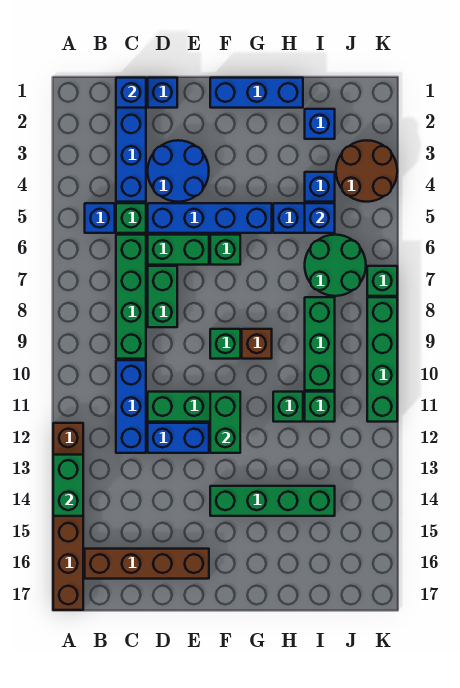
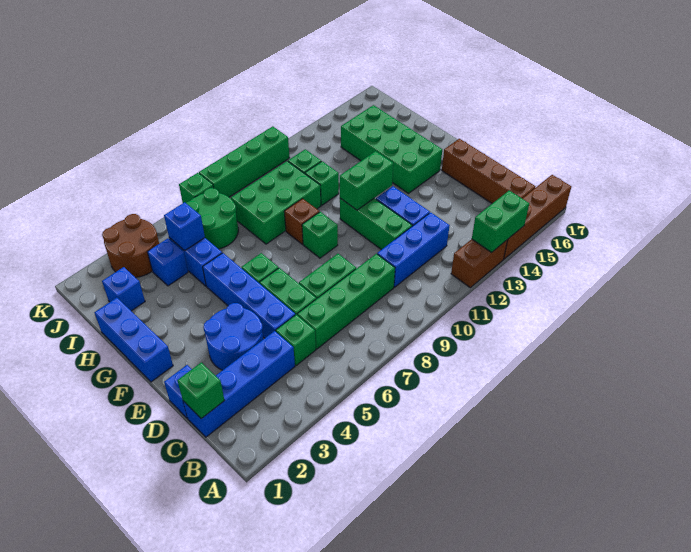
blue brick B5 level 1 -> none
blue brick C1 level 2 -> green brick C1 level 2
green brick F14:I14 level 1 -> green brick F14:I15 level 1
green brick I8:I10 level 1 -> green brick H8:I10 level 1

